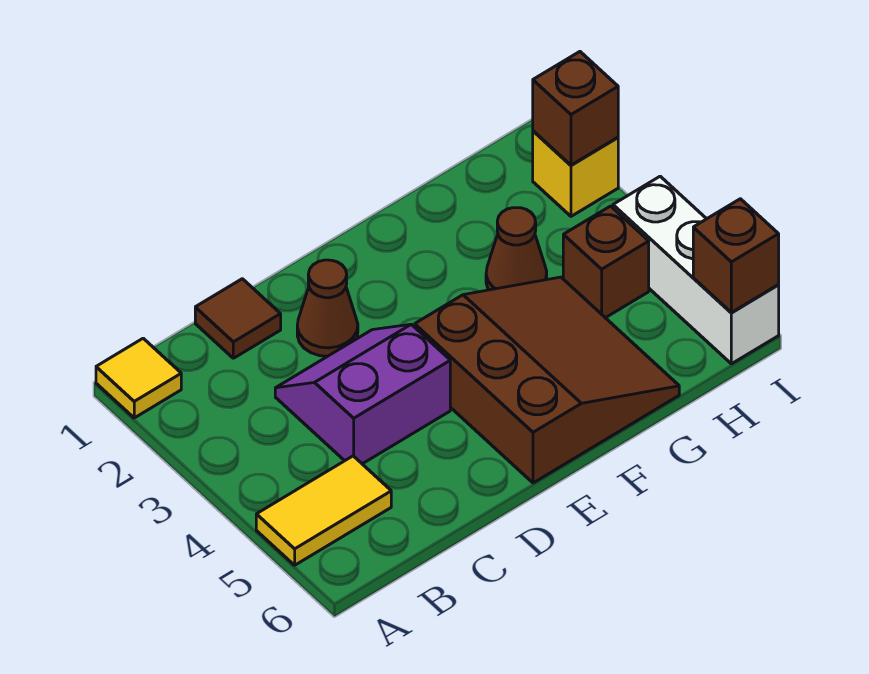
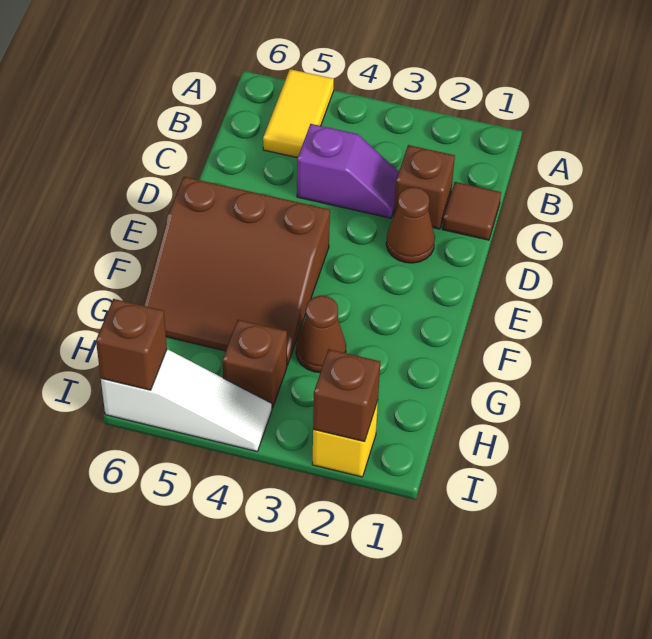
yellow tile A1 level 1 -> none
none -> brown brick C2 level 1
purple slope C3:D4 level 1 top 4 -> purple slope C3:C4 level 1 top 4
white brick I4:I6 level 1 -> white slope I4:I6 level 1 top 6

